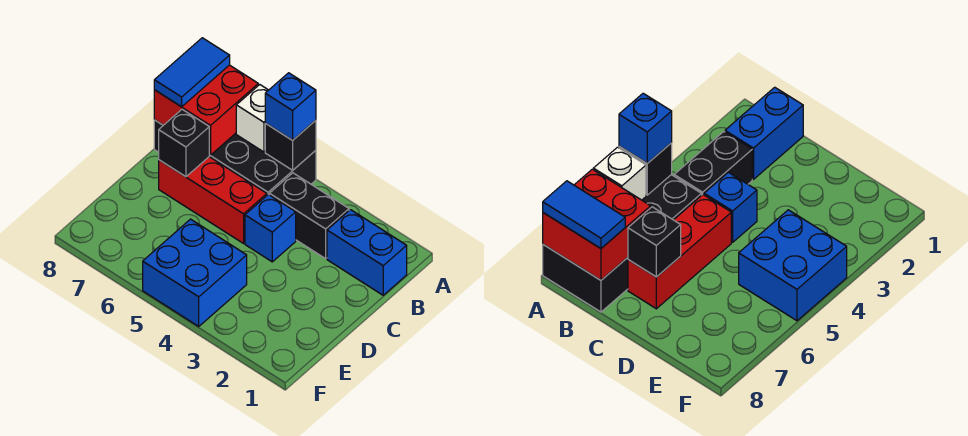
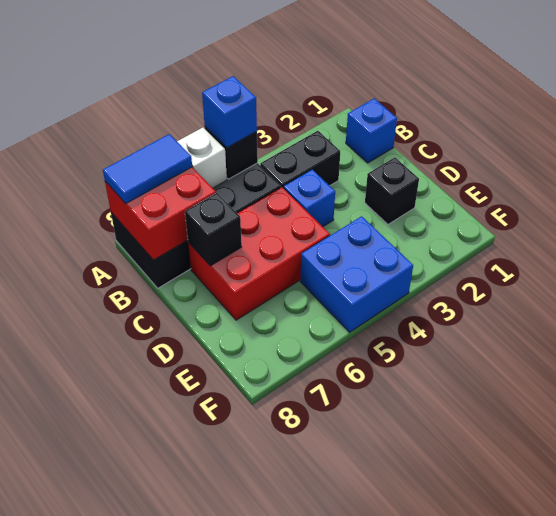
blue tile A8:B8 level 3 -> blue tile A7:A8 level 3
blue brick B1:B2 level 1 -> blue brick B1 level 1
red brick C5:C7 level 1 -> red brick C5:D7 level 1
none -> black brick D2 level 1

